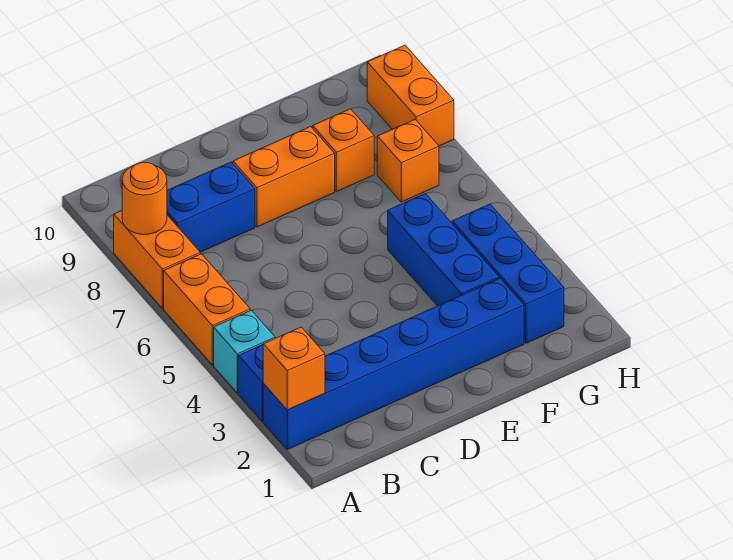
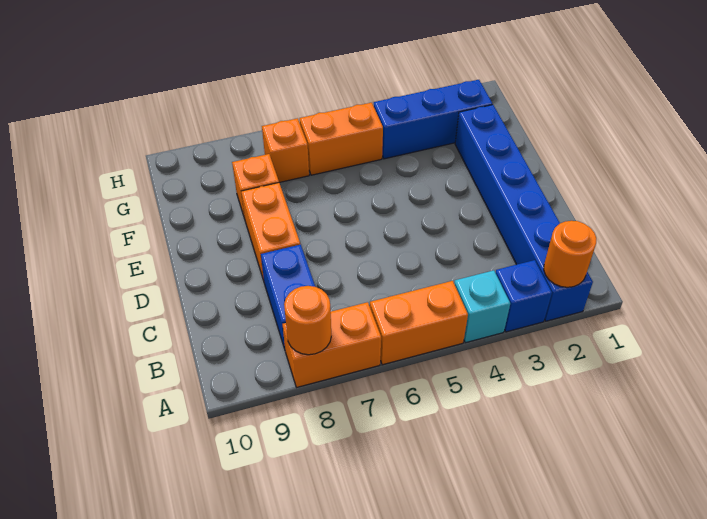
orange brick A2 level 2 -> orange round brick A2 level 2
blue brick F3:F5 level 1 -> none
orange brick H8:H9 level 1 -> orange brick G5:G6 level 1

